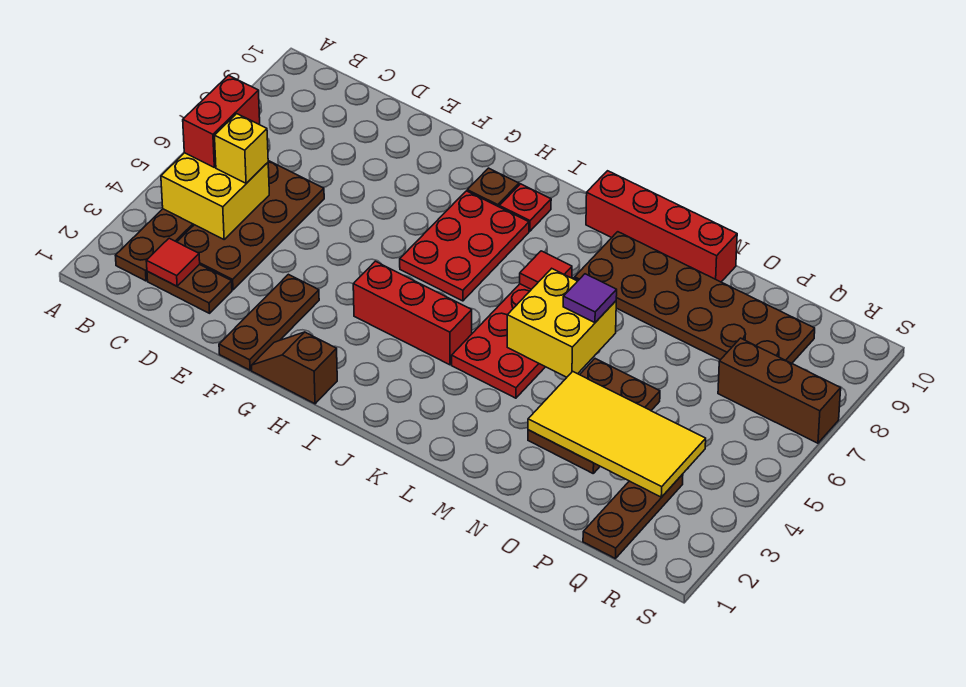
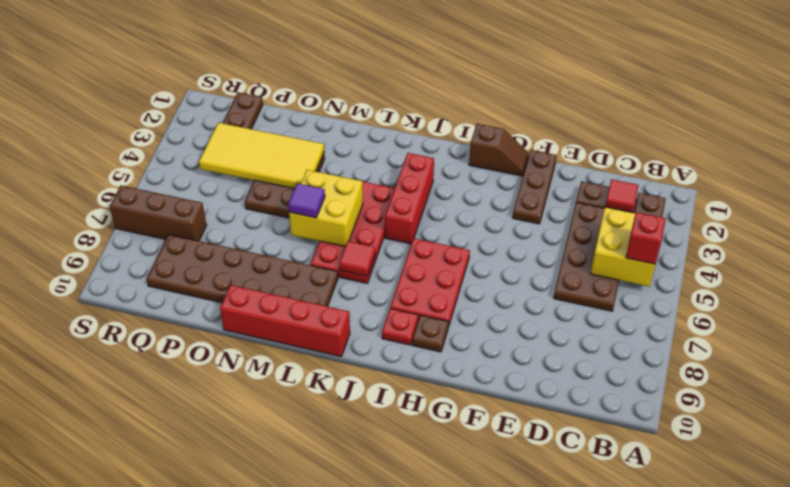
red brick B5:B6 level 3 -> red brick B5 level 3
yellow brick C5 level 3 -> none
red brick H4:J4 level 1 -> red brick J3:J5 level 1

